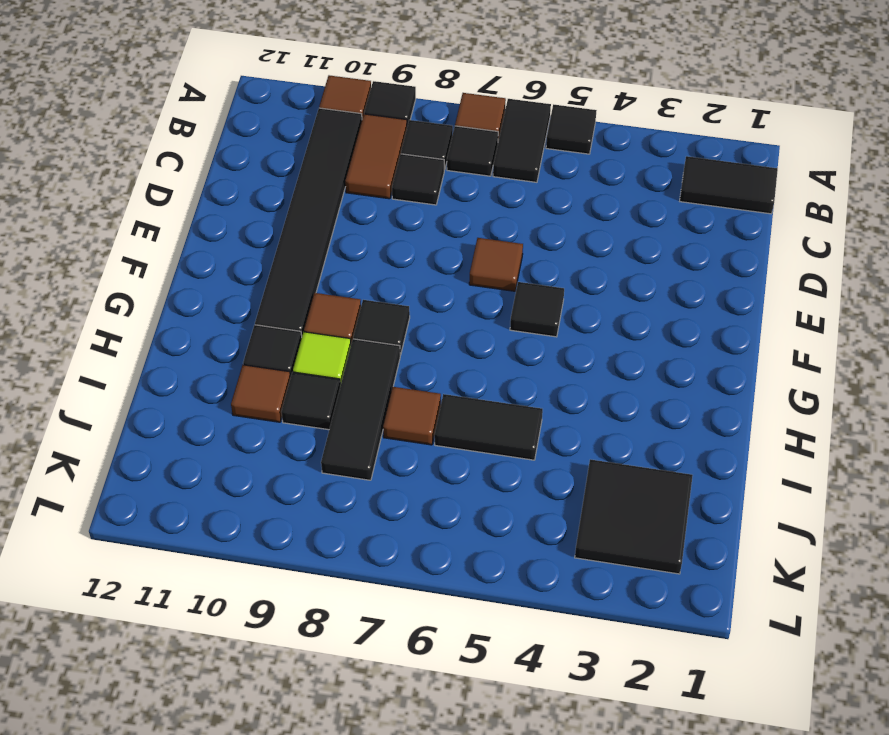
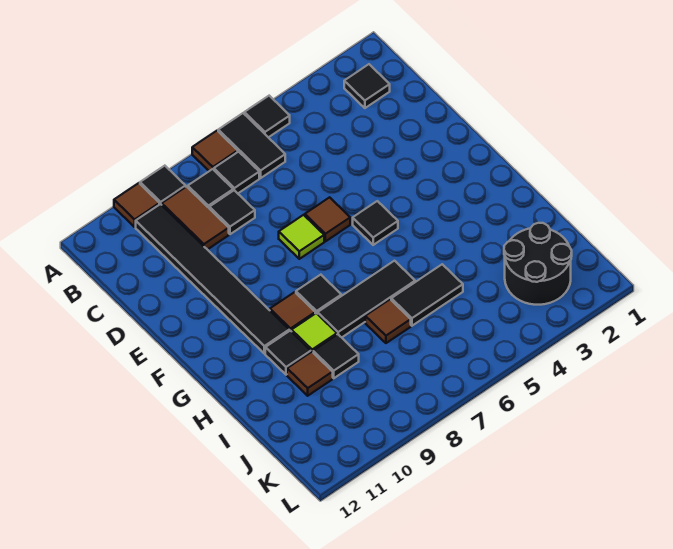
black tile B1:B2 level 1 -> black tile B2 level 1
none -> lime tile E7 level 1
black tile H8:J8 level 1 -> black tile H6:H8 level 1
black tile J2:K3 level 1 -> black round brick J2:K3 level 1

